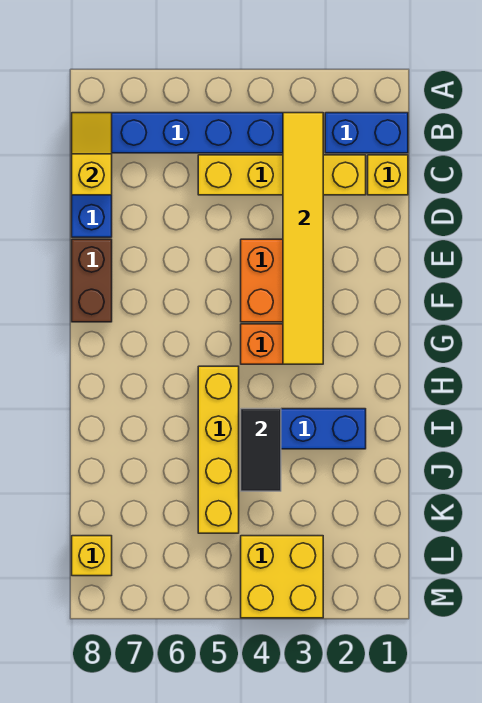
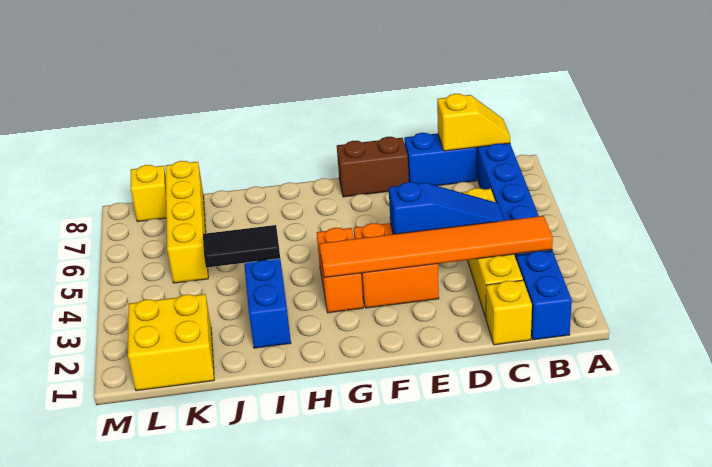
yellow tile B3:G3 level 2 -> orange tile B3:G3 level 2
none -> blue slope C4:E4 level 2 top E
yellow brick H5:K5 level 1 -> yellow brick K5:K8 level 1
yellow brick L3:M4 level 1 -> yellow brick K1:L2 level 1

